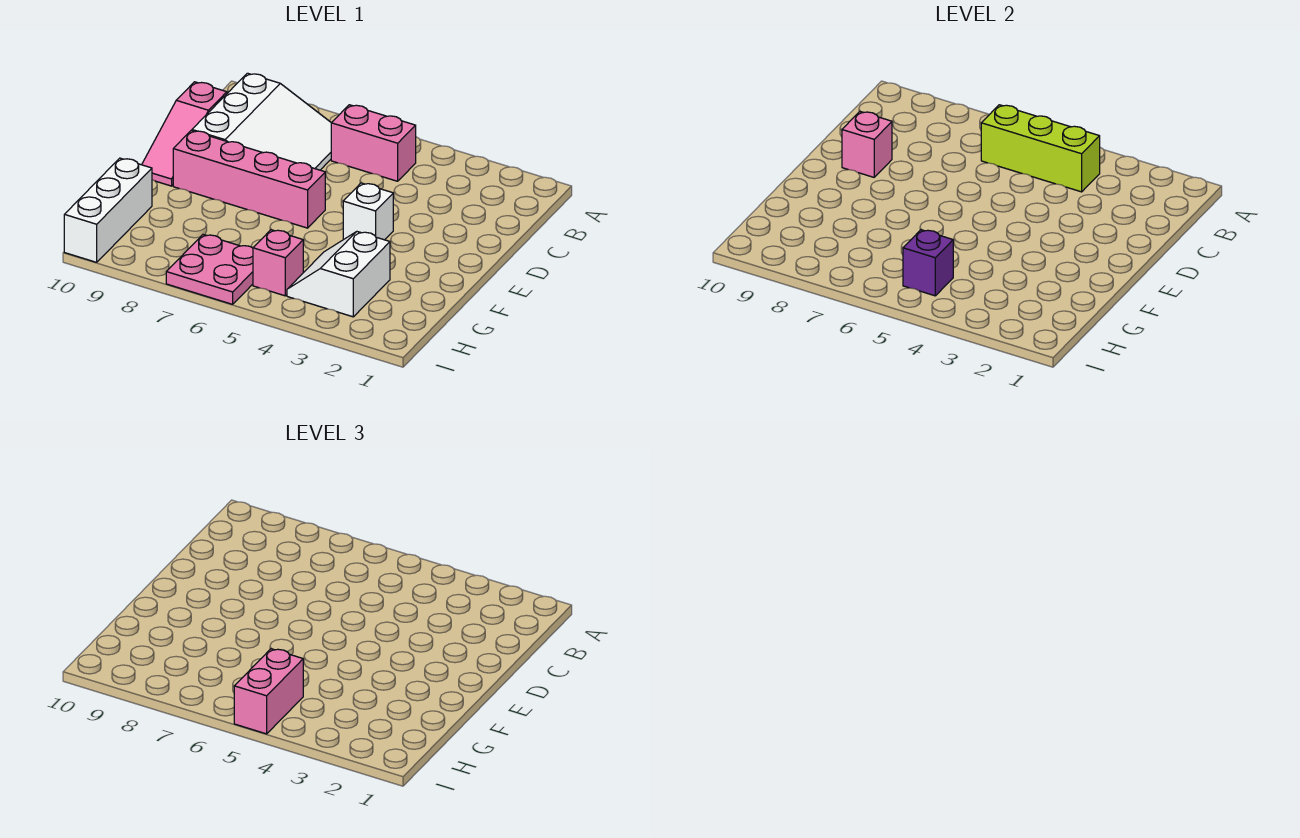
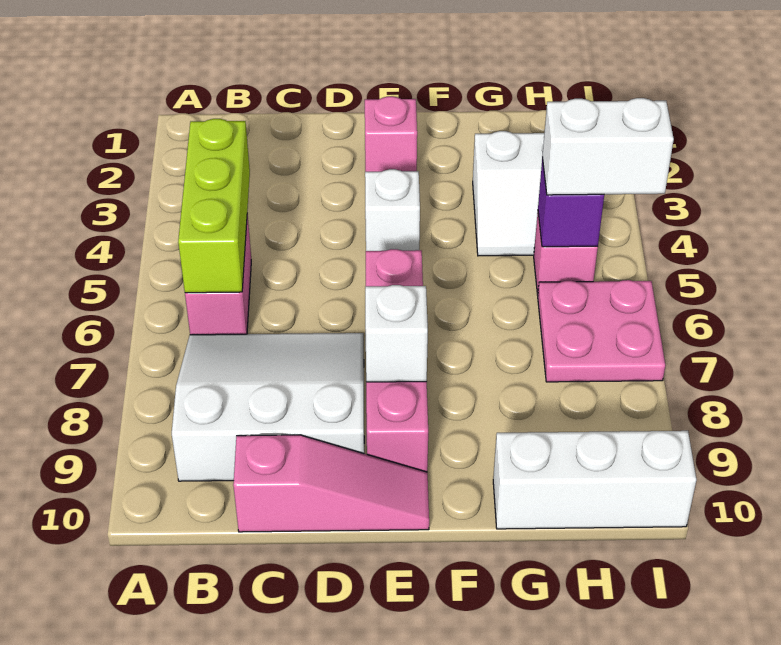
pink brick D9 level 2 -> pink brick E2 level 1
none -> white brick E8 level 2
pink brick H5:I5 level 3 -> white brick H5:I5 level 3

